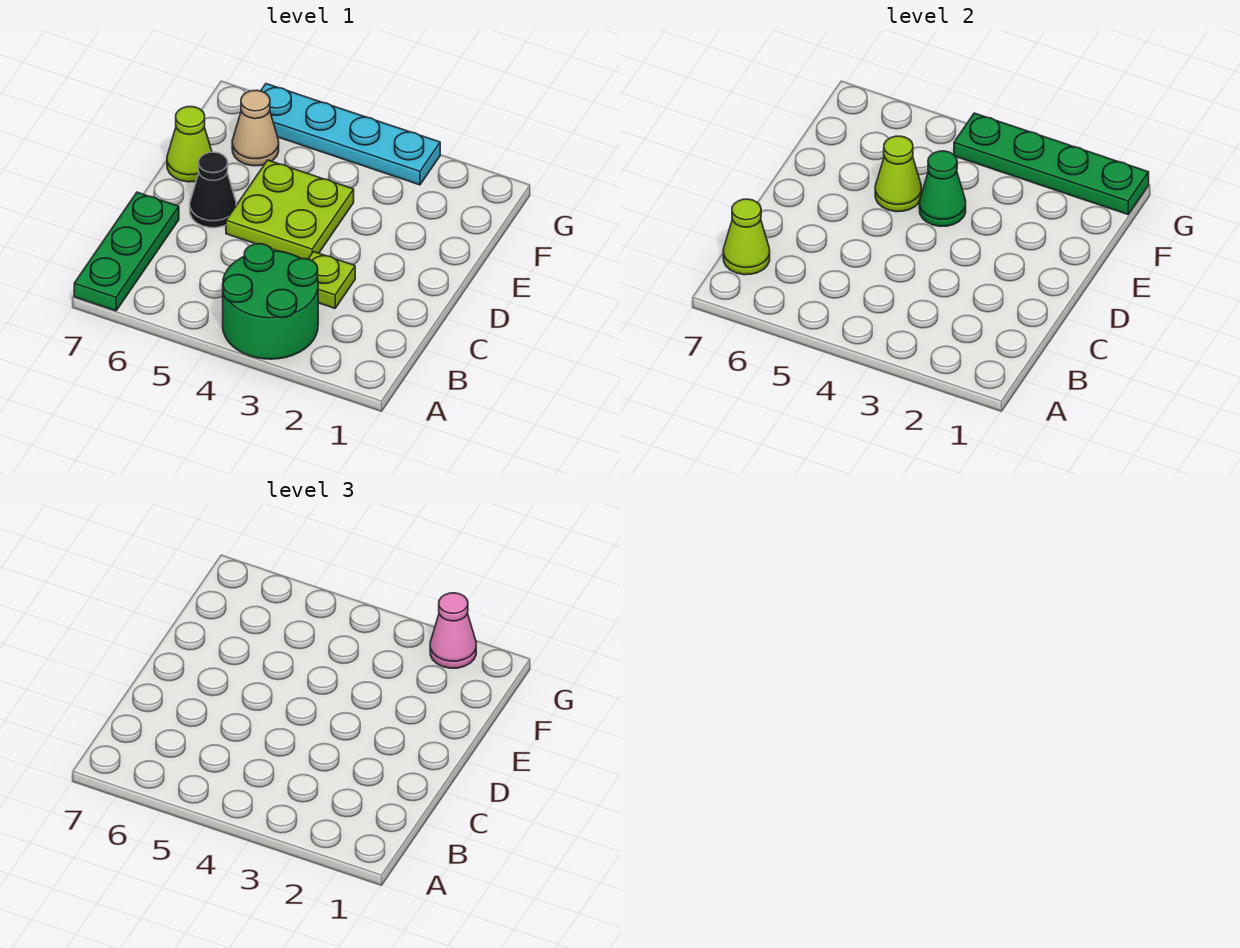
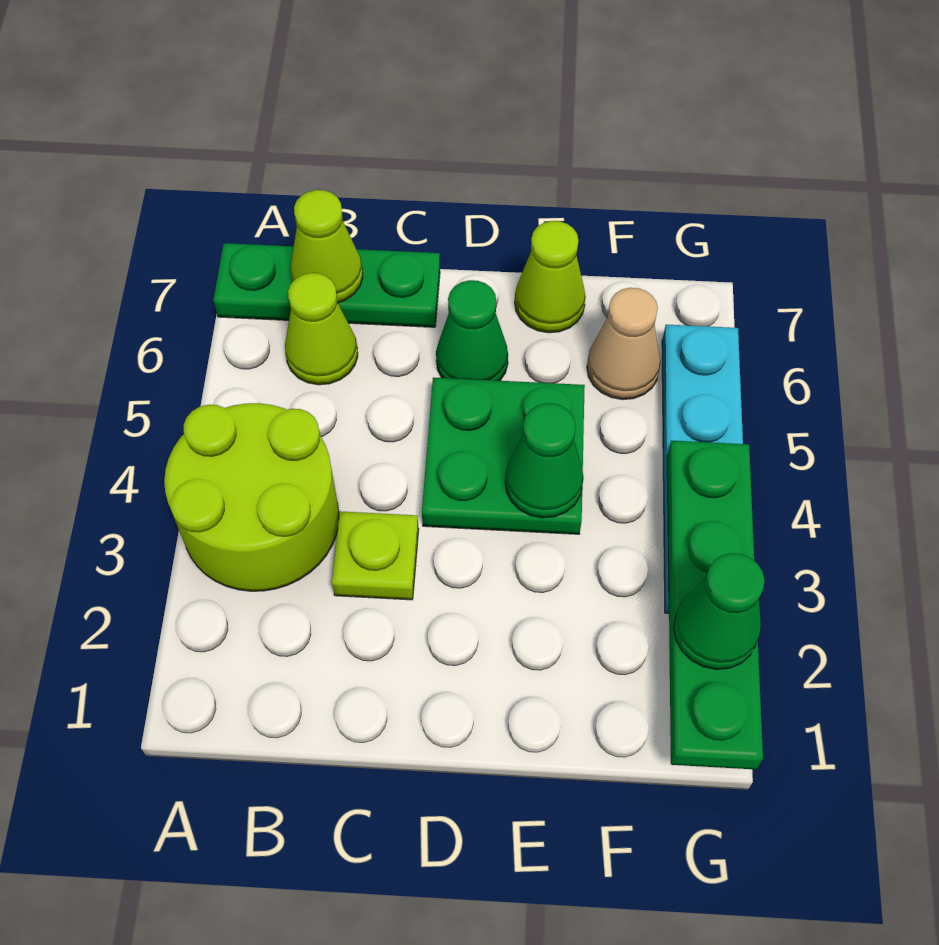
green round brick A3:B4 level 1 -> lime round brick A3:B4 level 1
lime plate D4:E5 level 1 -> green plate D4:E5 level 1
black cone D6 level 1 -> green cone D6 level 1
lime cone E5 level 2 -> lime cone B6 level 1
pink cone G2 level 3 -> green cone G2 level 3

